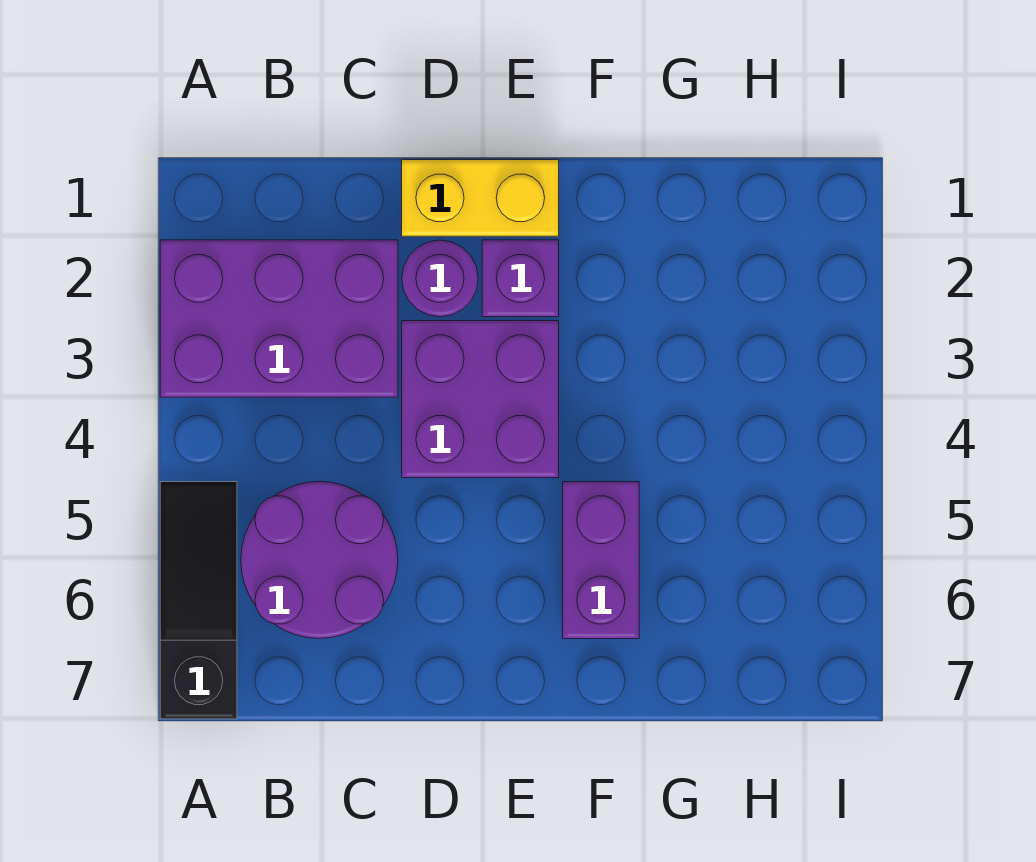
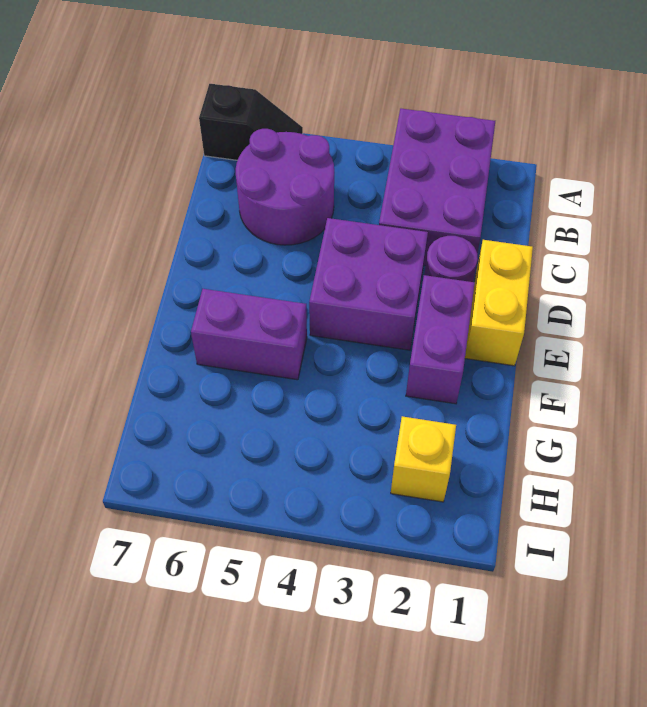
black slope A5:A7 level 1 top 7 -> black slope A6:A7 level 1 top 7
purple brick E2 level 1 -> purple brick E2:F2 level 1
none -> yellow brick H2 level 1

